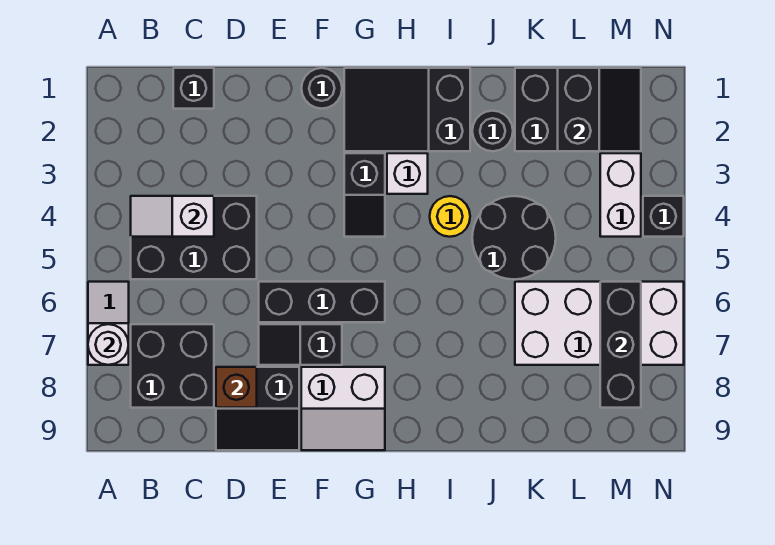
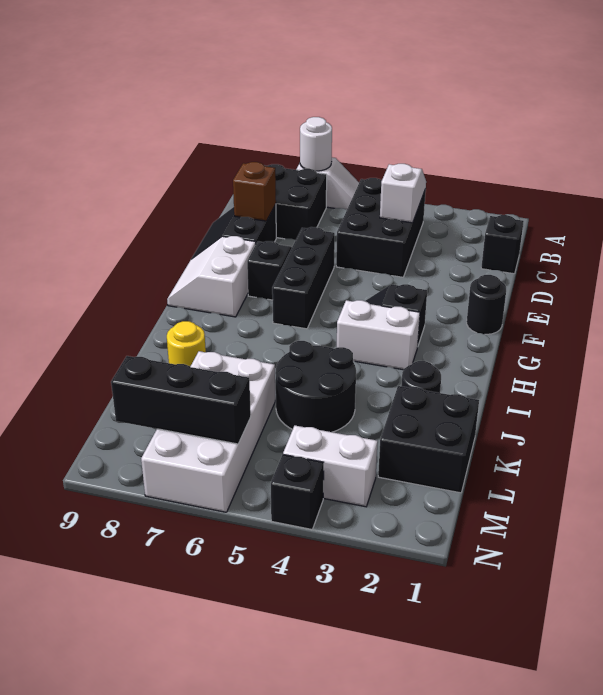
black slope G1:I2 level 1 top I -> none
white brick H3 level 1 -> white brick H3:H4 level 1
yellow round brick I4 level 1 -> yellow round brick J8 level 1
black slope L1:M2 level 2 top L -> none

